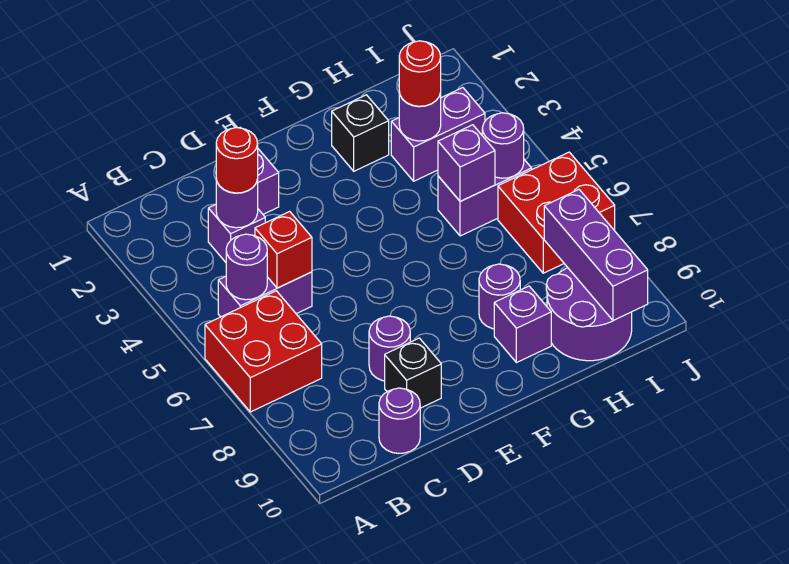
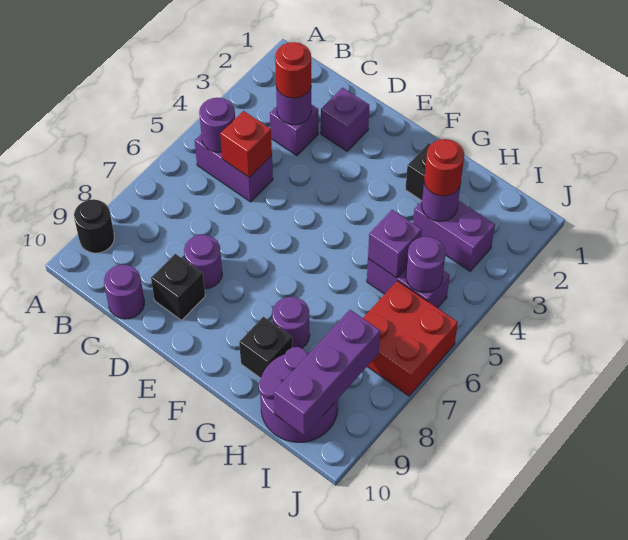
red brick A6:B7 level 1 -> none
none -> black round brick A9 level 1
purple brick G9 level 1 -> black brick G9 level 1

